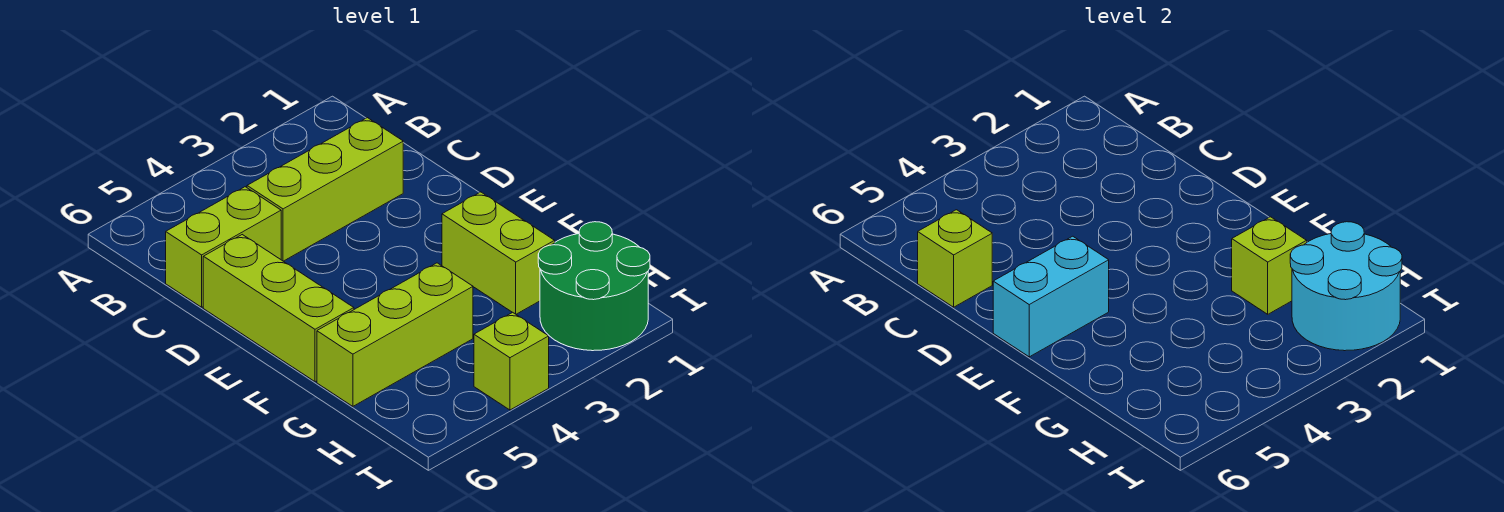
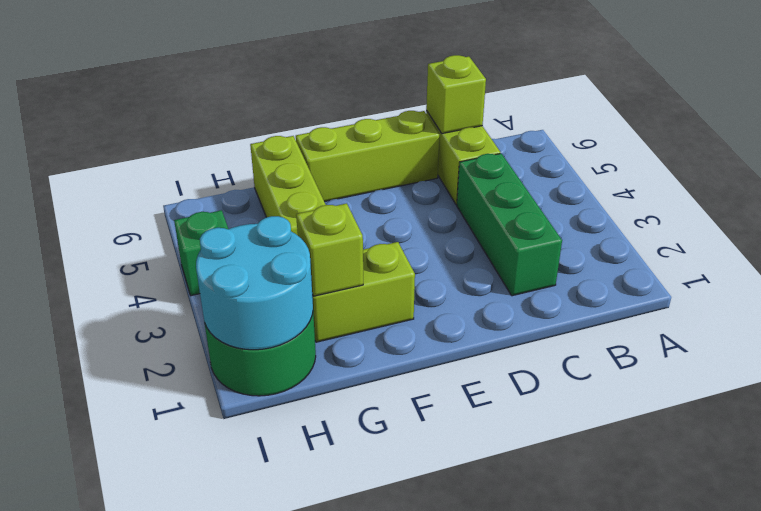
lime brick C2:C4 level 1 -> green brick C2:C4 level 1
cyan brick E5:E6 level 2 -> none
lime brick I4 level 1 -> green brick I4 level 1

